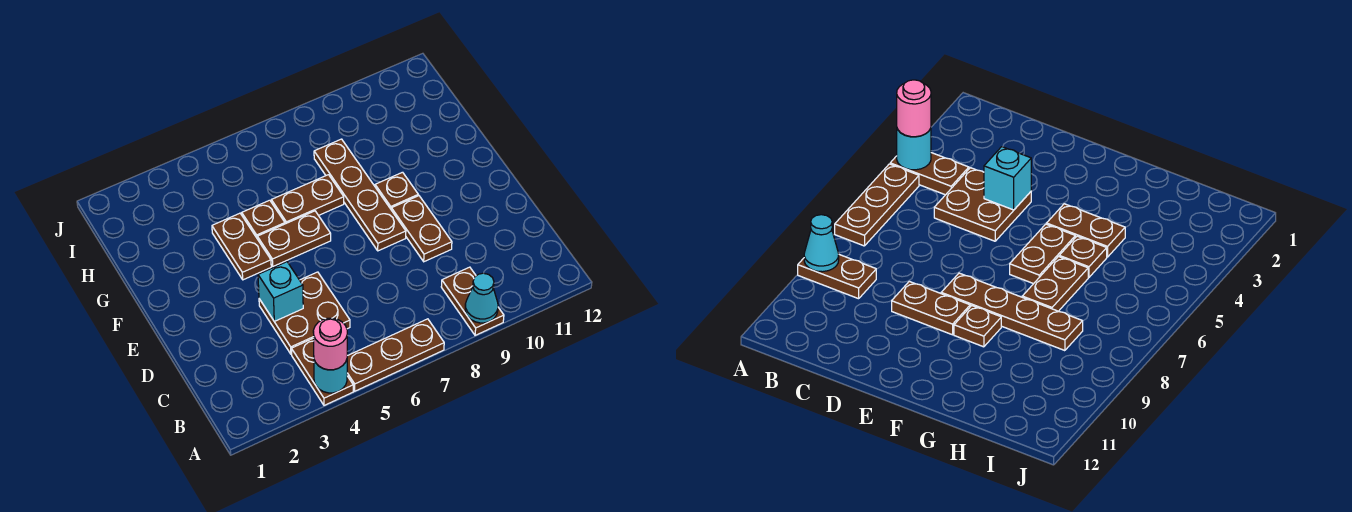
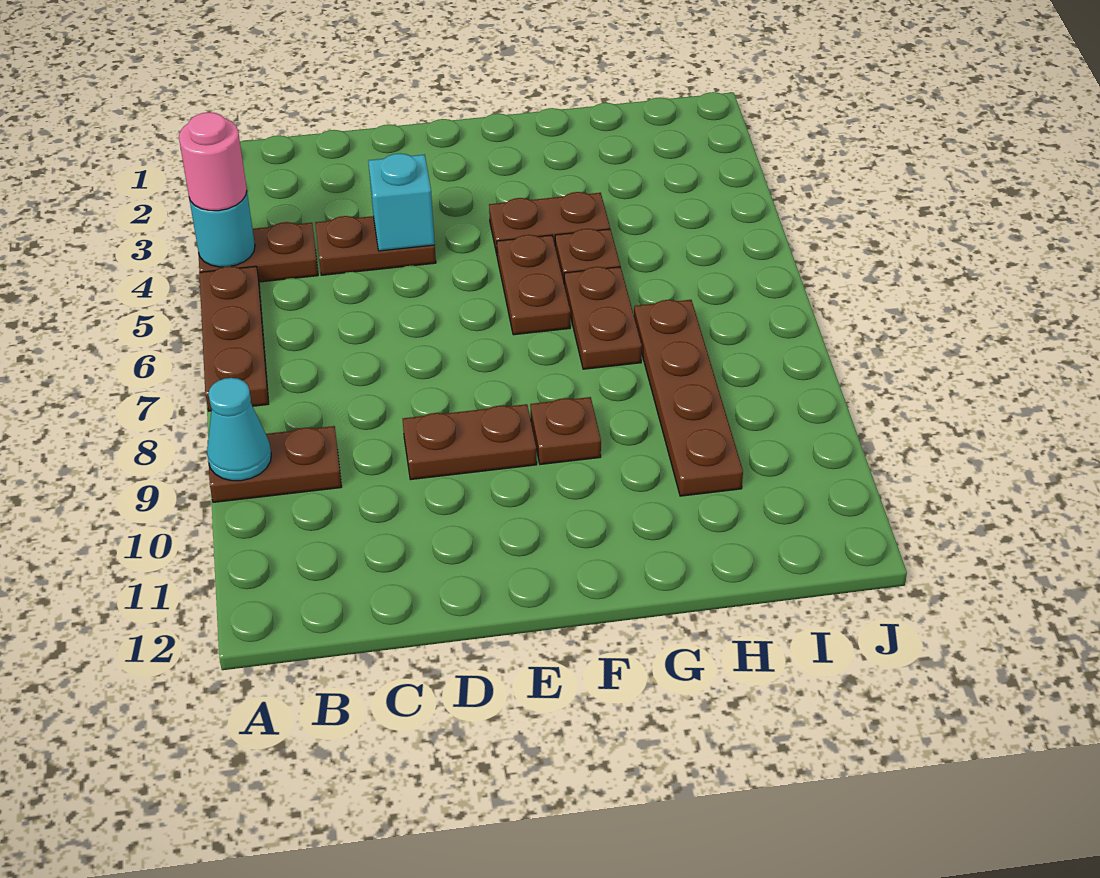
brown plate C4:D5 level 1 -> brown plate C4:D4 level 1
brown plate E8:H8 level 1 -> brown plate H7:H10 level 1

